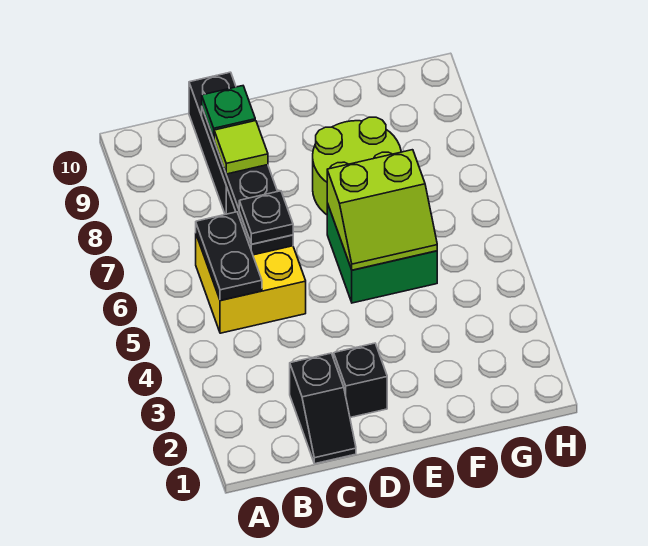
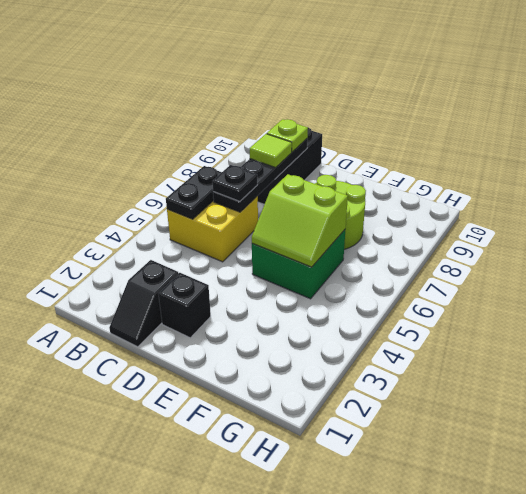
green plate C9 level 3 -> lime plate C9 level 3

